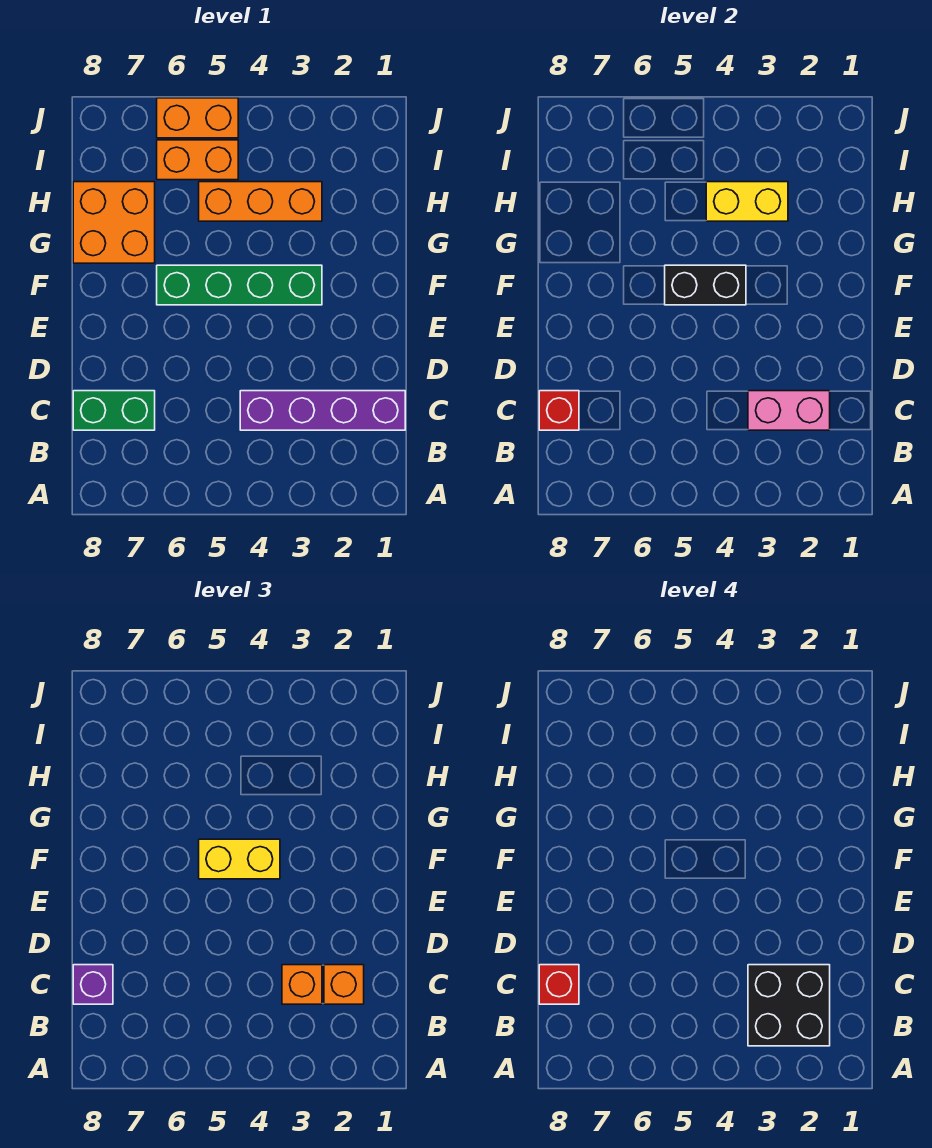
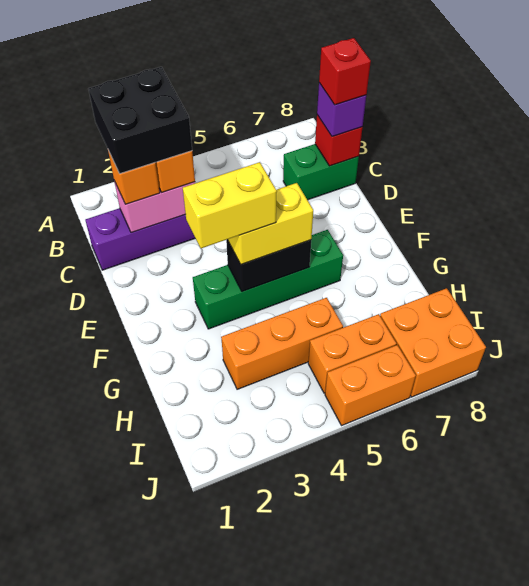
orange brick G7:H8 level 1 -> orange brick I7:J8 level 1
yellow brick H3:H4 level 2 -> yellow brick F3:F4 level 4

